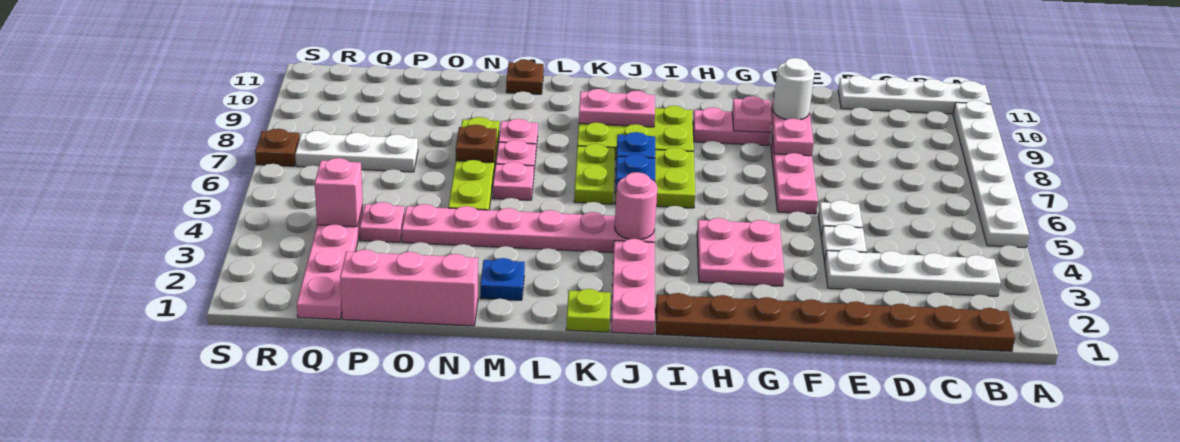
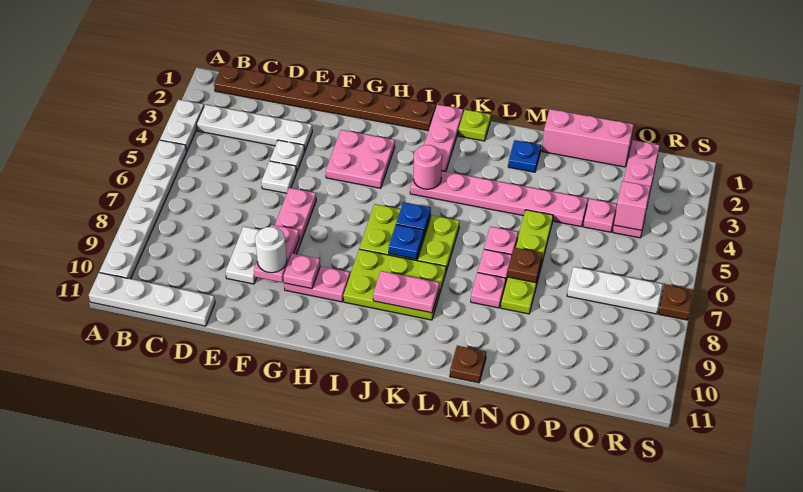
none -> white plate A3:A4 level 1
none -> white plate E8:E9 level 1

